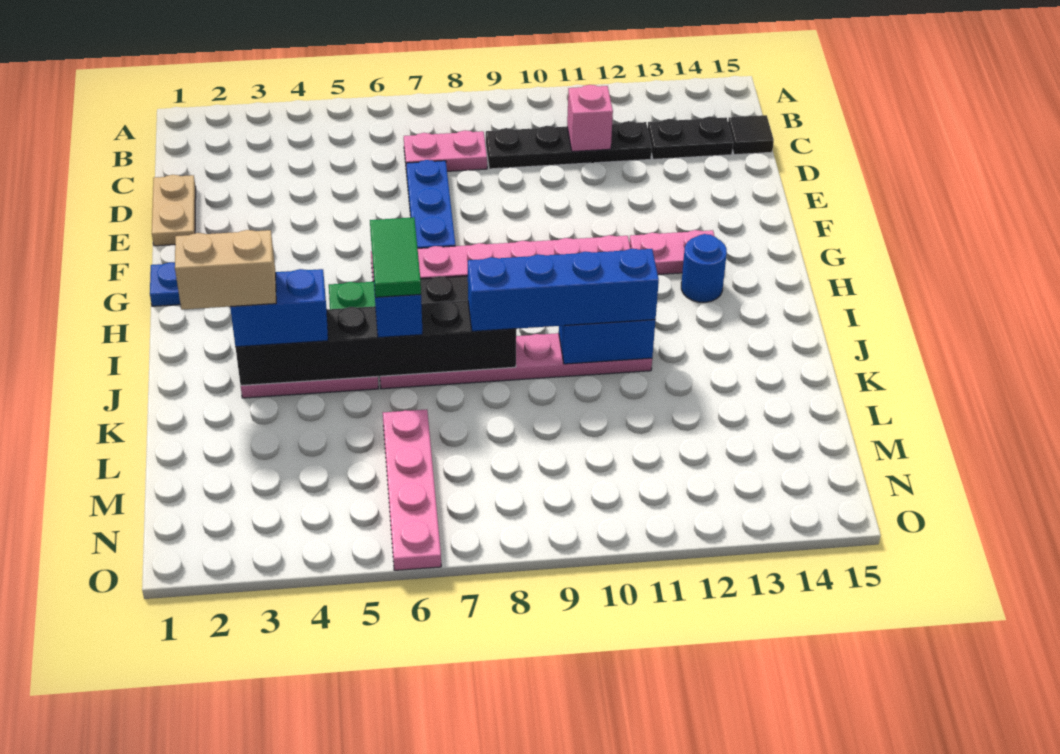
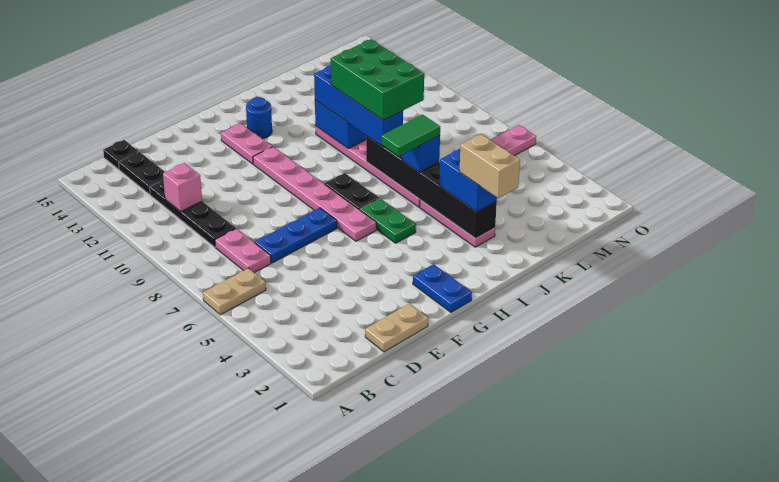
none -> tan plate A6:B6 level 1
black tile C15 level 1 -> black plate C15 level 1
none -> green brick J8:K10 level 4

